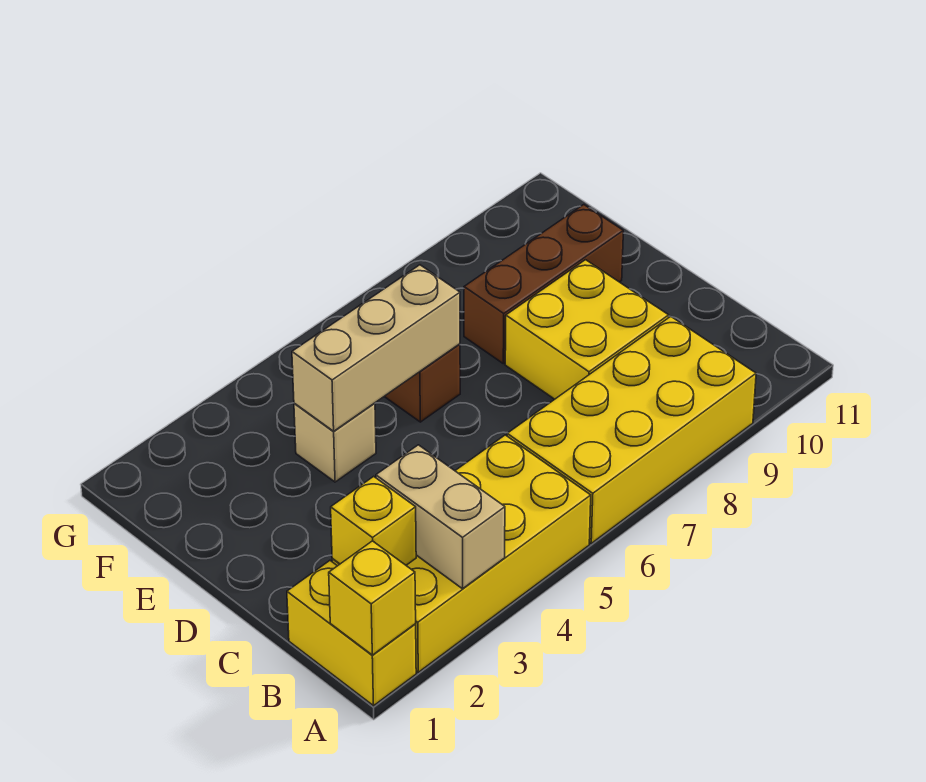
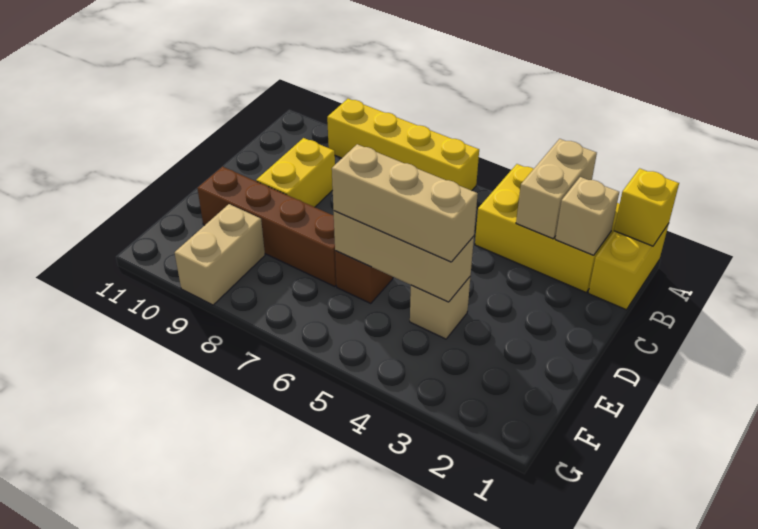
yellow brick A2:B5 level 1 -> yellow brick A2:B4 level 1
yellow brick A6:B9 level 1 -> yellow brick A6:A9 level 1
yellow brick B2 level 2 -> tan brick B2 level 2
yellow brick C8:D9 level 1 -> yellow brick C9:D9 level 1
none -> tan brick E4:E6 level 3
brown brick E8:E10 level 1 -> brown brick E7:E10 level 1
none -> tan brick F9:G9 level 1

